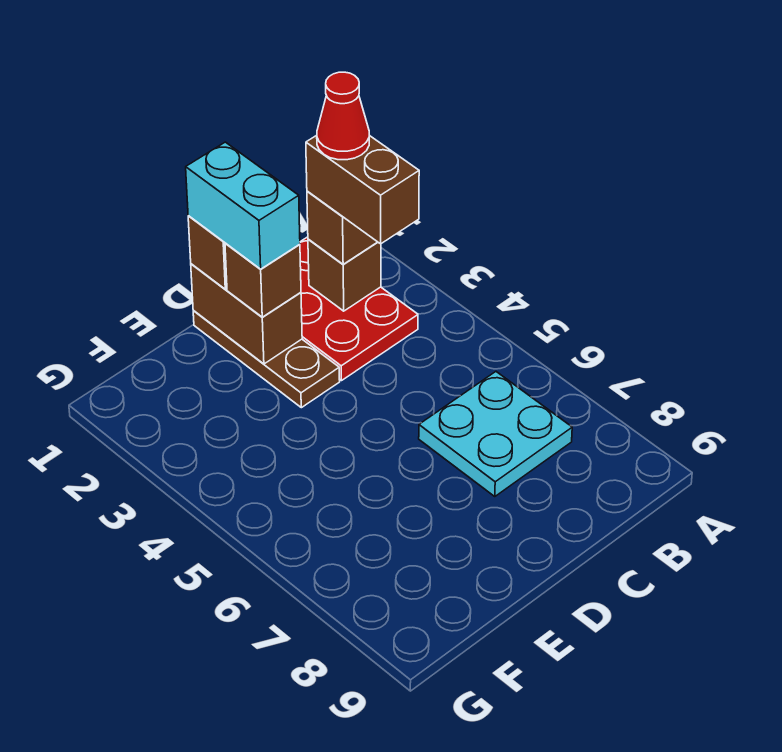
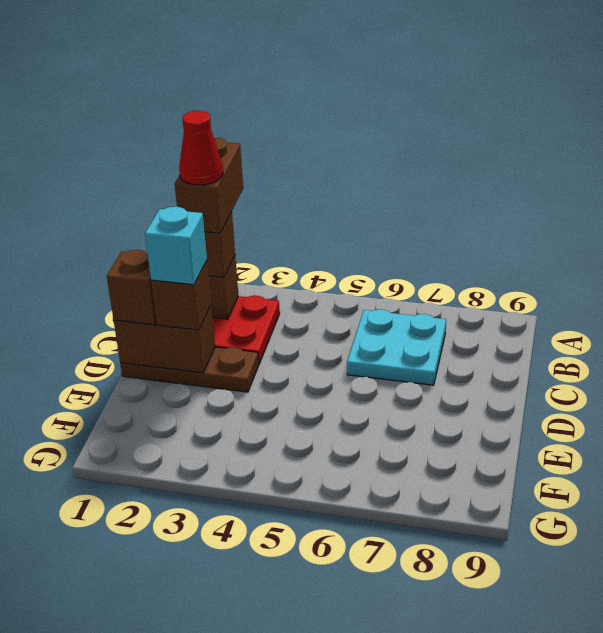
brown brick B2:B3 level 4 -> brown brick A2:B2 level 4
cyan brick D1:D2 level 4 -> cyan brick D2 level 4

